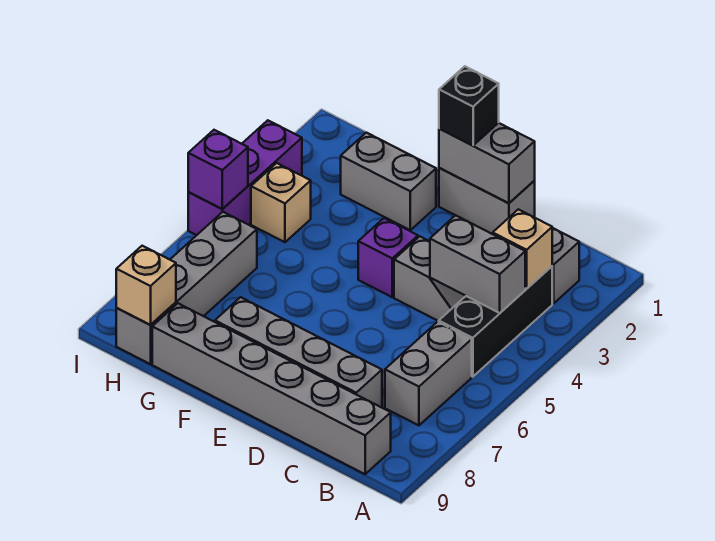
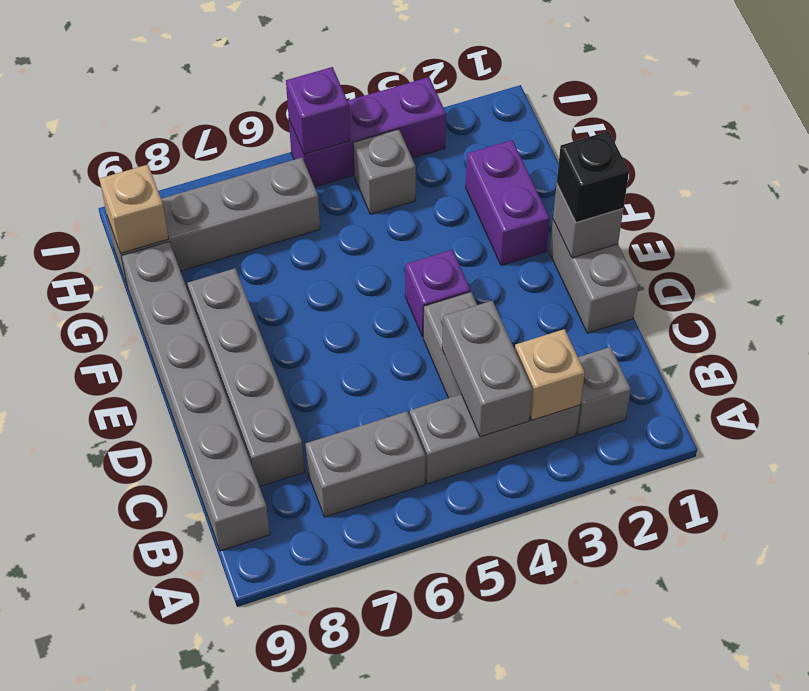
black brick B3:B5 level 1 -> grey brick B3:B5 level 1
grey brick D1:E1 level 2 -> grey brick E1 level 2
grey brick F2:G2 level 1 -> purple brick F2:G2 level 1
tan brick H4 level 1 -> grey brick H4 level 1

